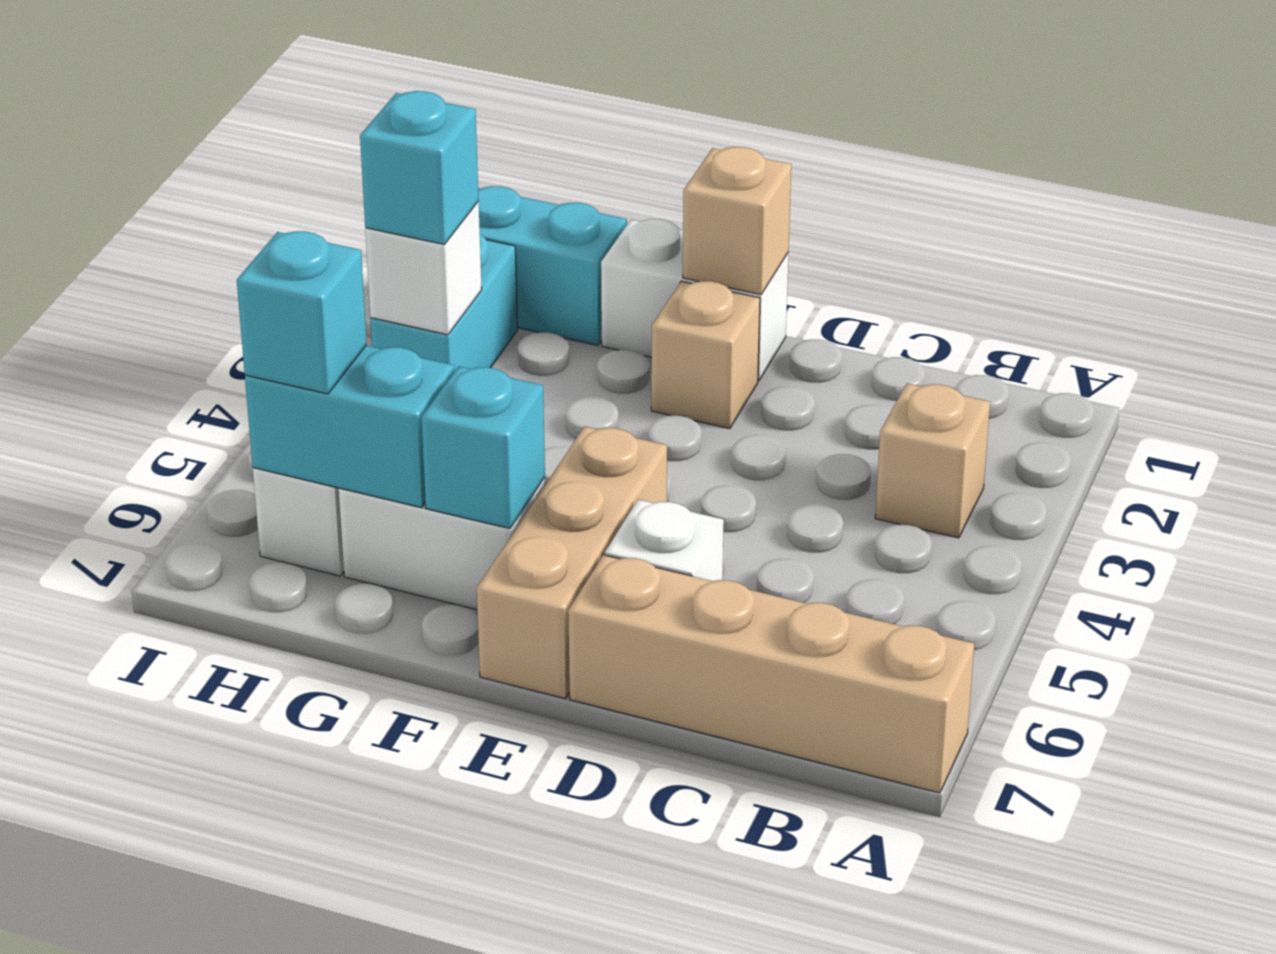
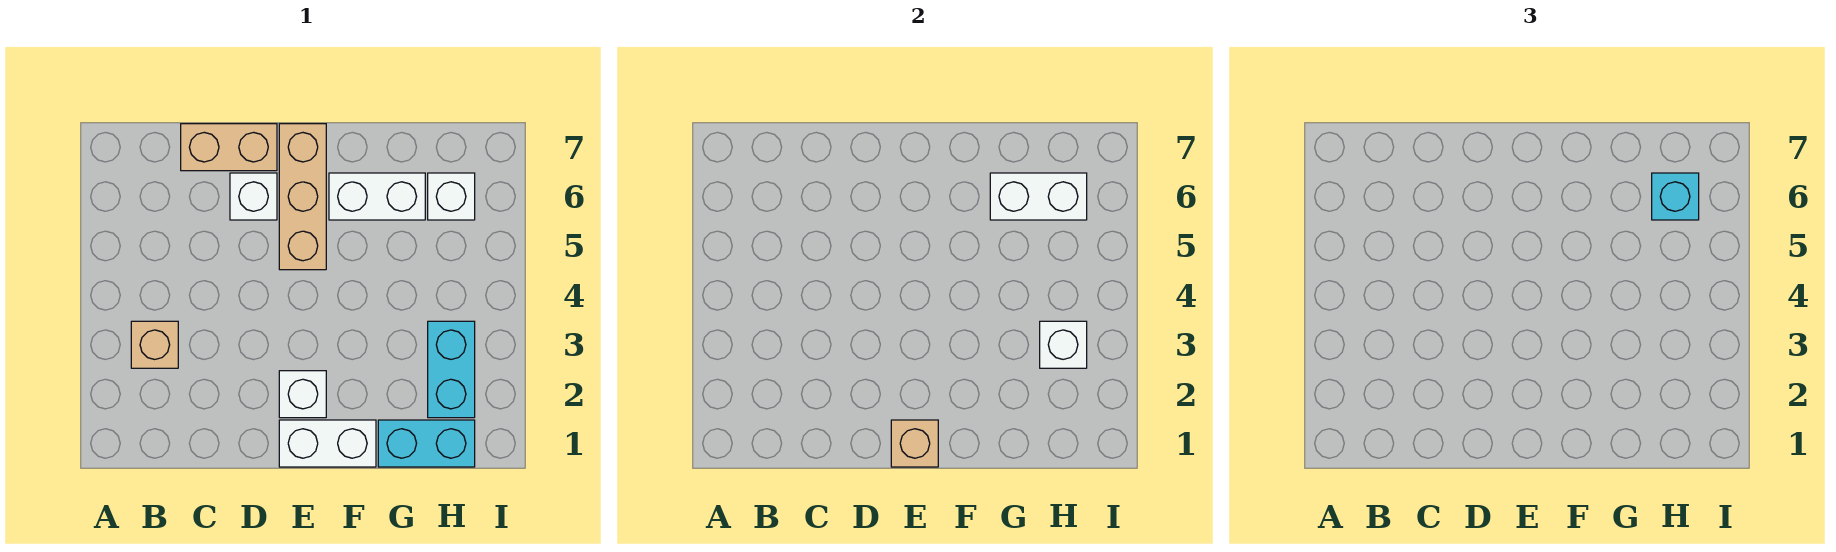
tan brick A7:D7 level 1 -> tan brick C7:D7 level 1
tan brick E2 level 1 -> white brick E2 level 1
cyan brick F6 level 2 -> none
cyan brick G6:H6 level 2 -> white brick G6:H6 level 2
cyan brick H3 level 3 -> none

